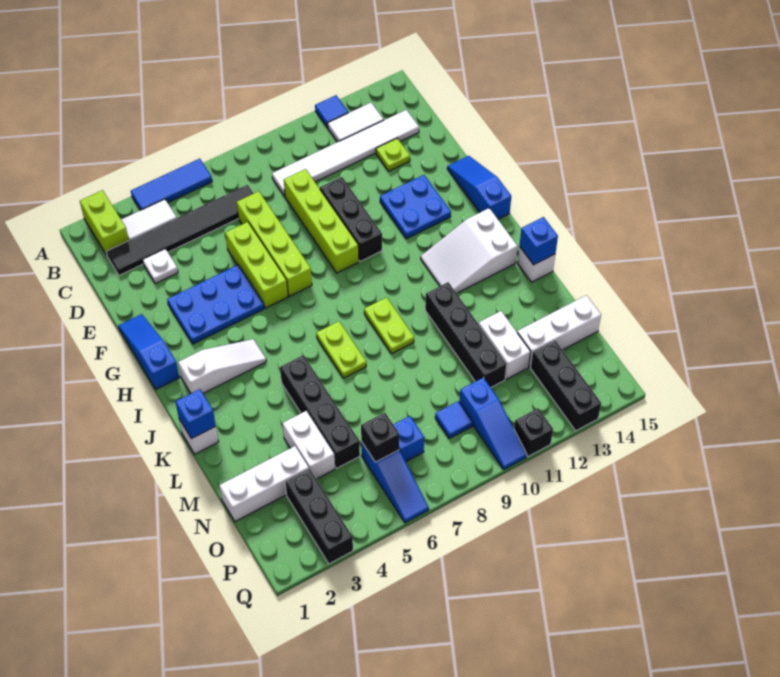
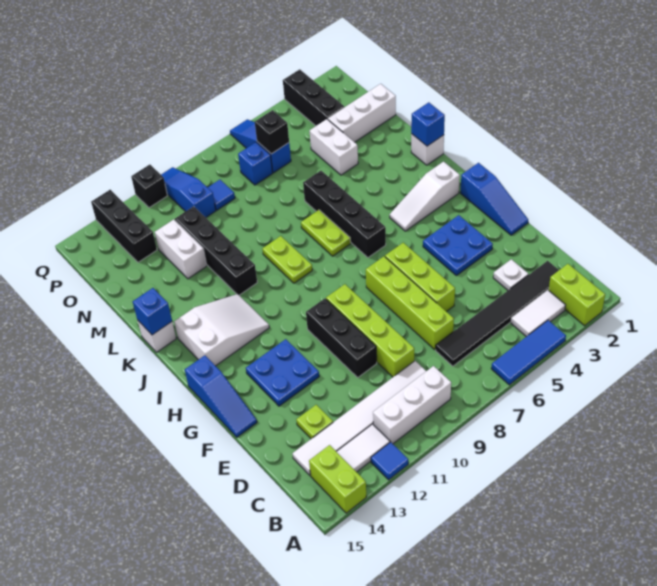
none -> lime brick A14:B14 level 1
blue plate F3:G5 level 1 -> blue plate F3:G4 level 1
black brick K5:N5 level 1 -> black brick I6:L6 level 1
white brick N13:N15 level 1 -> white brick B9:B11 level 1

